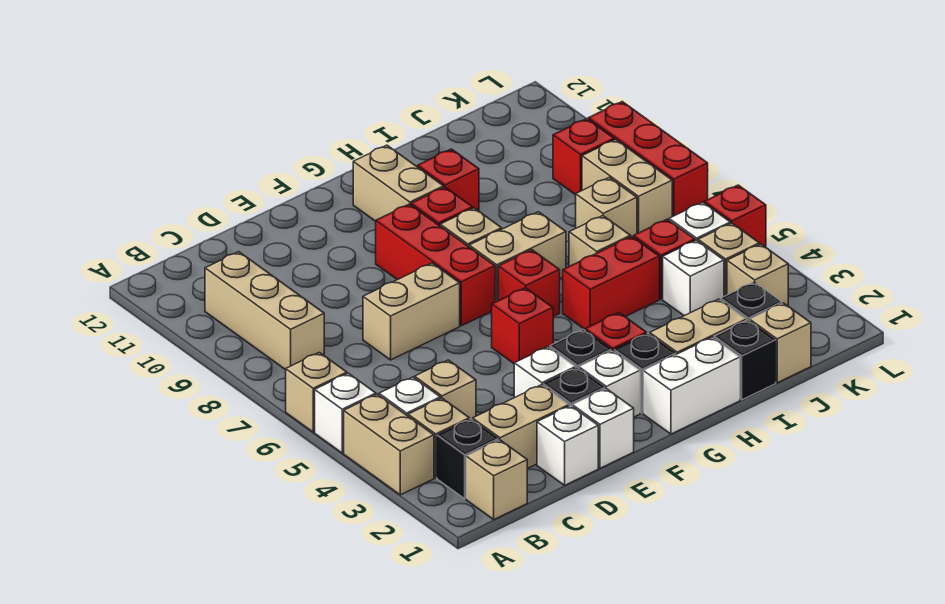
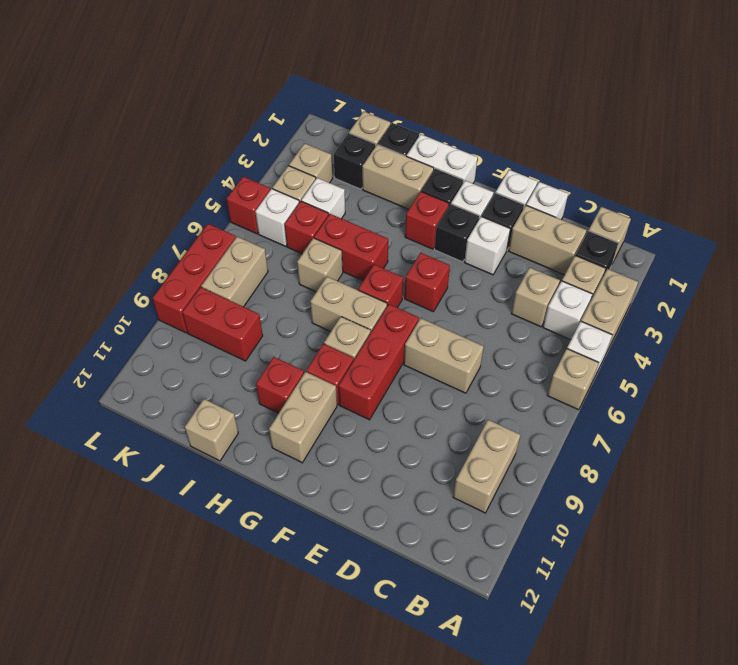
tan brick B8:B10 level 1 -> tan brick B9:B10 level 1
tan brick J7 level 1 -> tan brick I12 level 1
red brick K9 level 1 -> red brick J9:K9 level 1

